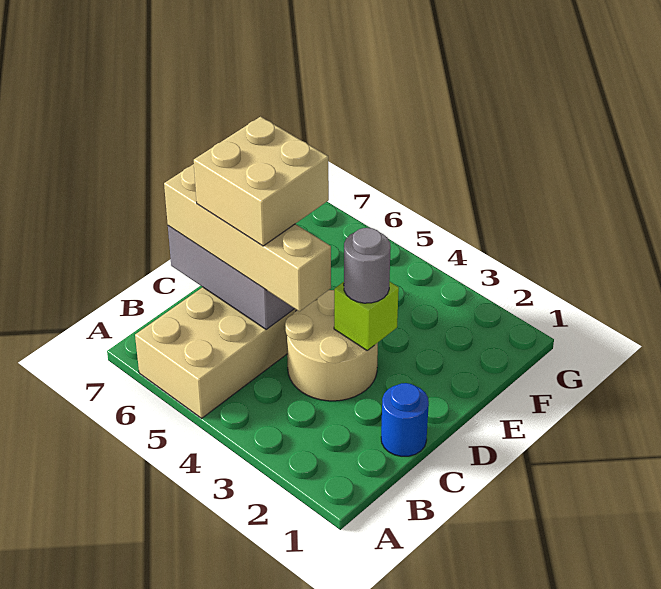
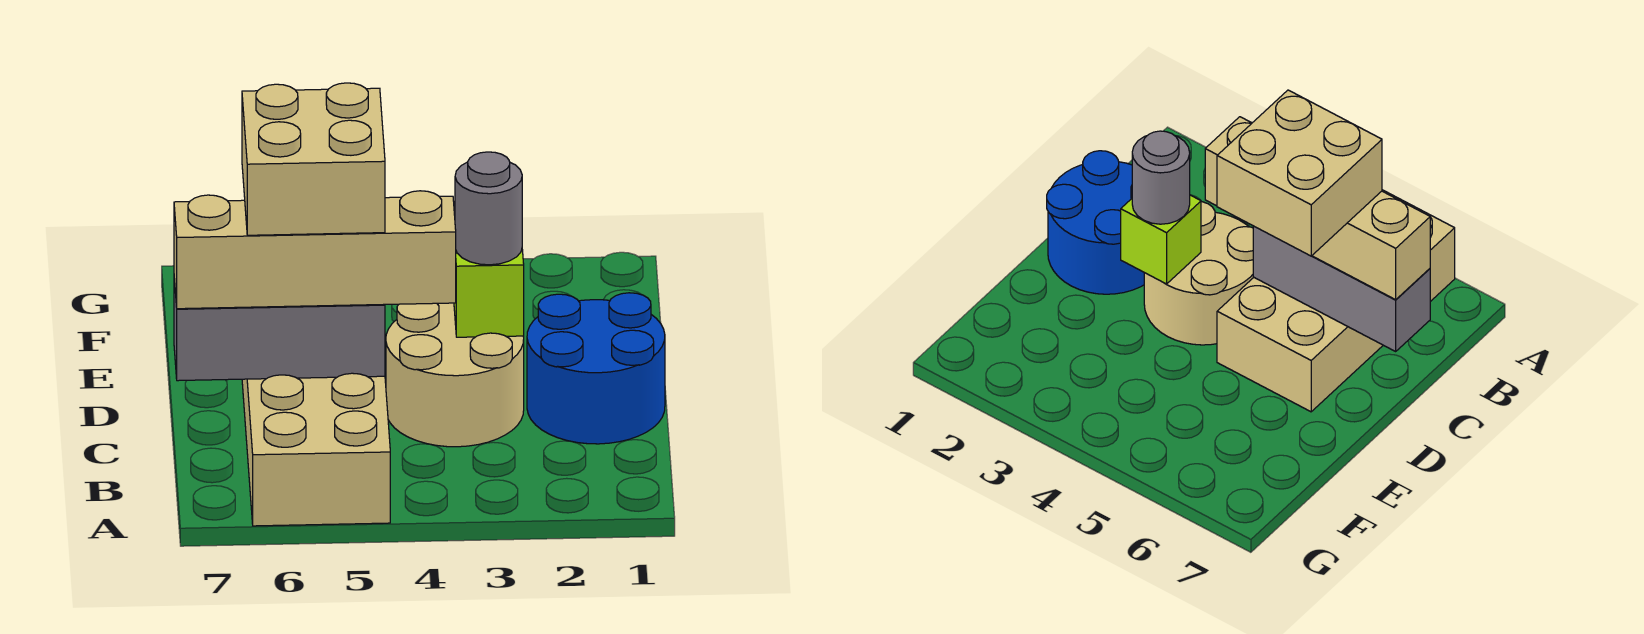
blue round brick C1 level 1 -> blue round brick C1:D2 level 1

